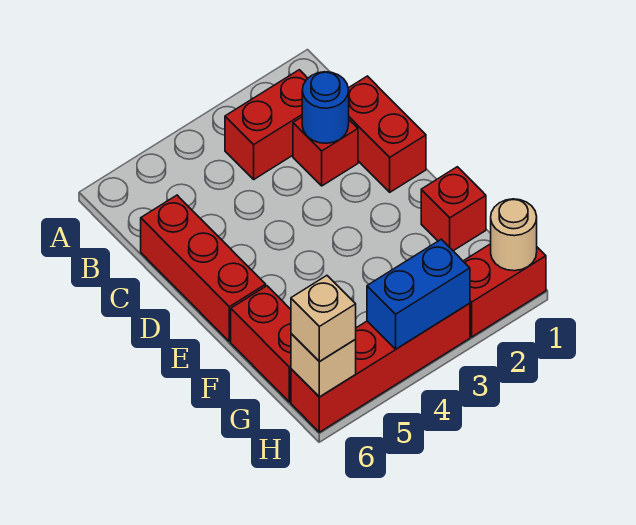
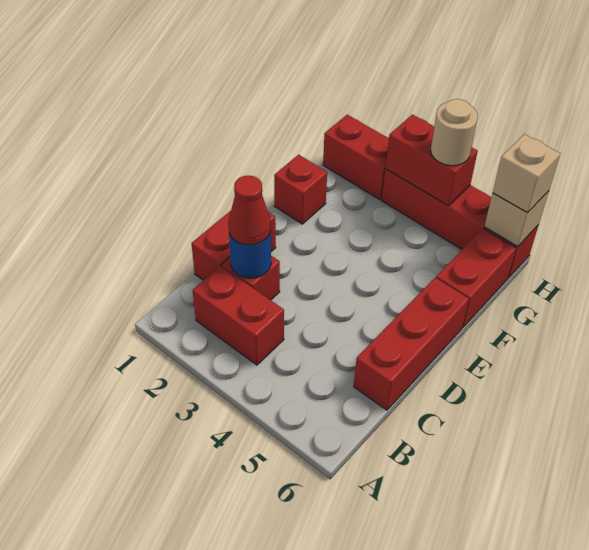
none -> red cone C2 level 3
tan round brick H1 level 2 -> tan round brick H4 level 3
blue brick H3:H4 level 2 -> red brick H3:H4 level 2

